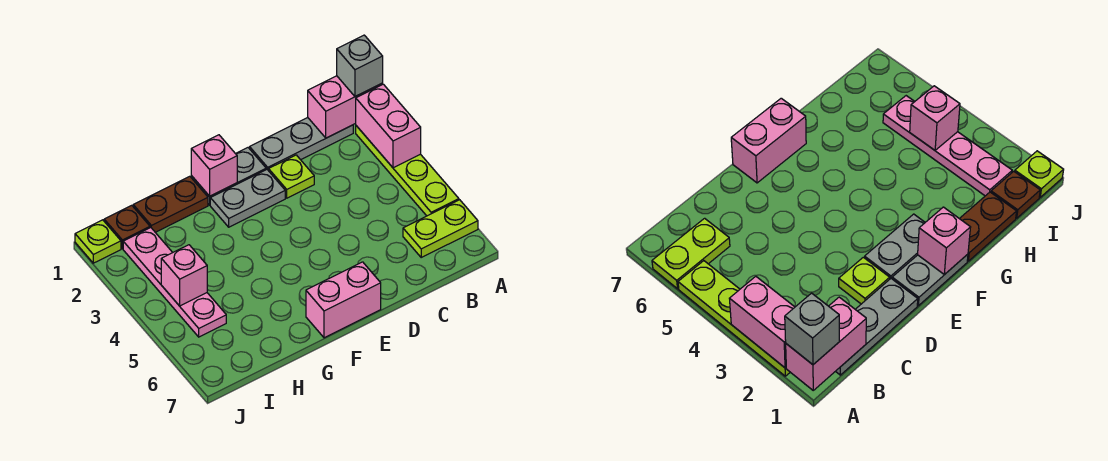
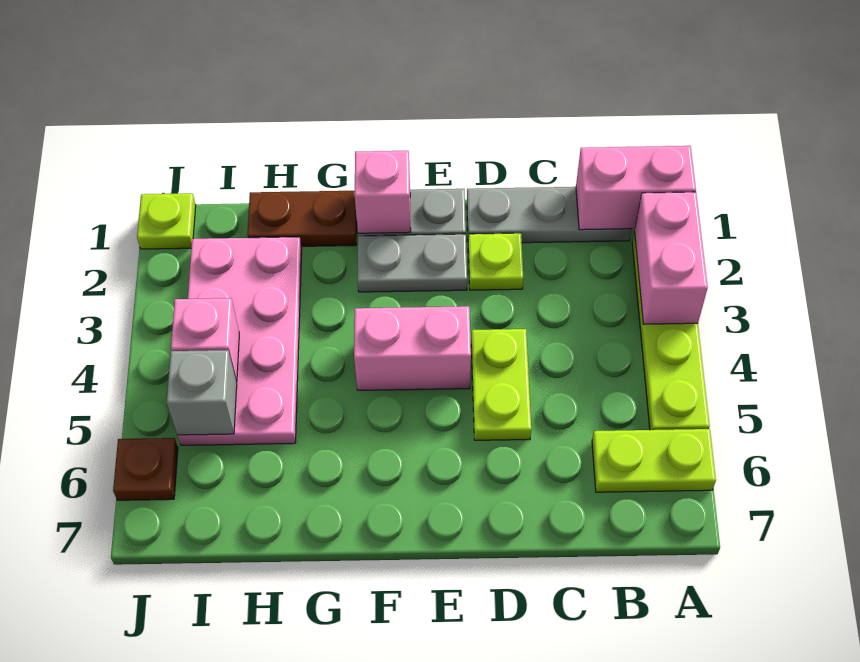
grey brick A1 level 3 -> grey brick I5 level 2
none -> lime plate D4:D5 level 1
pink brick E7:F7 level 1 -> pink brick E4:F4 level 1
brown plate I1 level 1 -> brown plate J6 level 1
pink plate I2:I5 level 1 -> pink plate H2:I5 level 1

